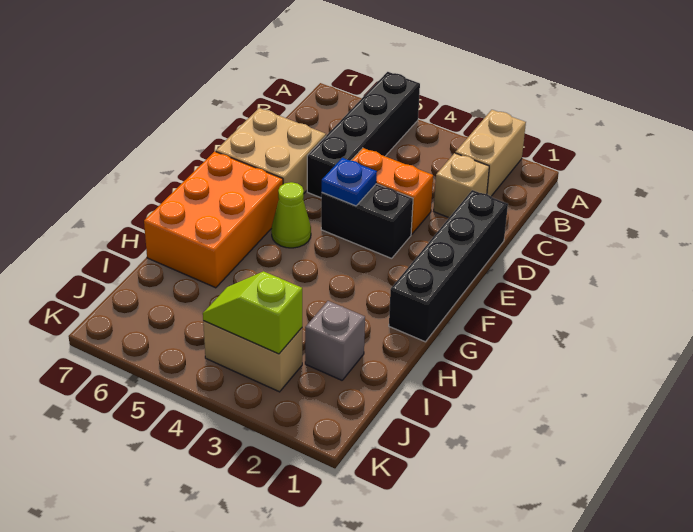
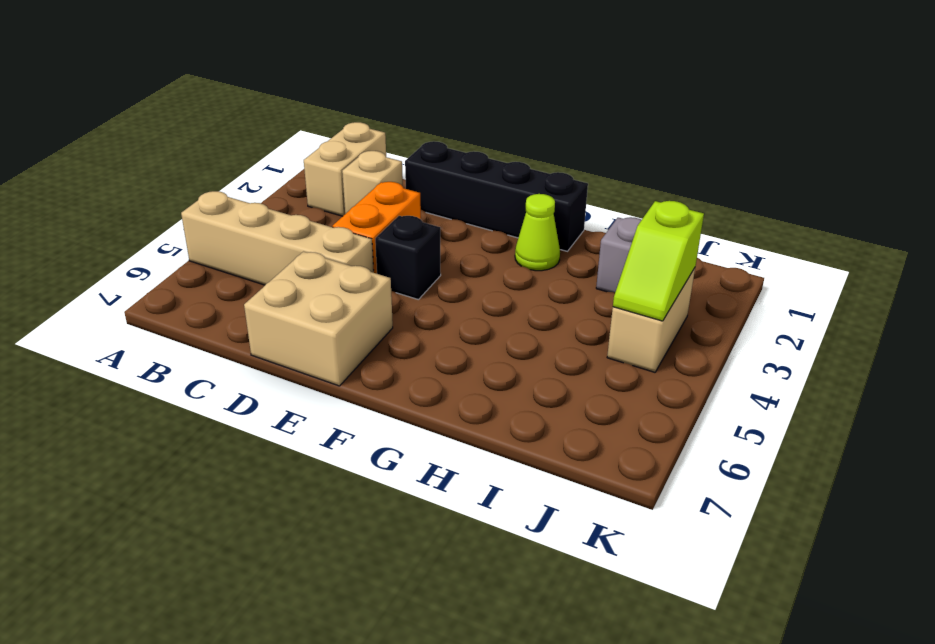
tan brick A2:B2 level 1 -> tan brick B1:B2 level 1
black brick A5:D5 level 1 -> tan brick A5:D5 level 1
black brick E3:E4 level 1 -> black brick E4 level 1
blue plate E4 level 2 -> none
lime cone F5 level 1 -> lime cone G2 level 1
orange brick F6:H7 level 1 -> none

